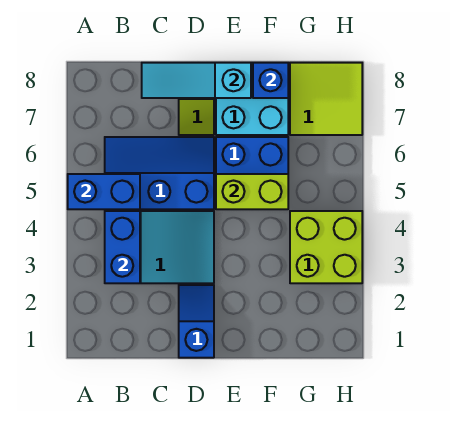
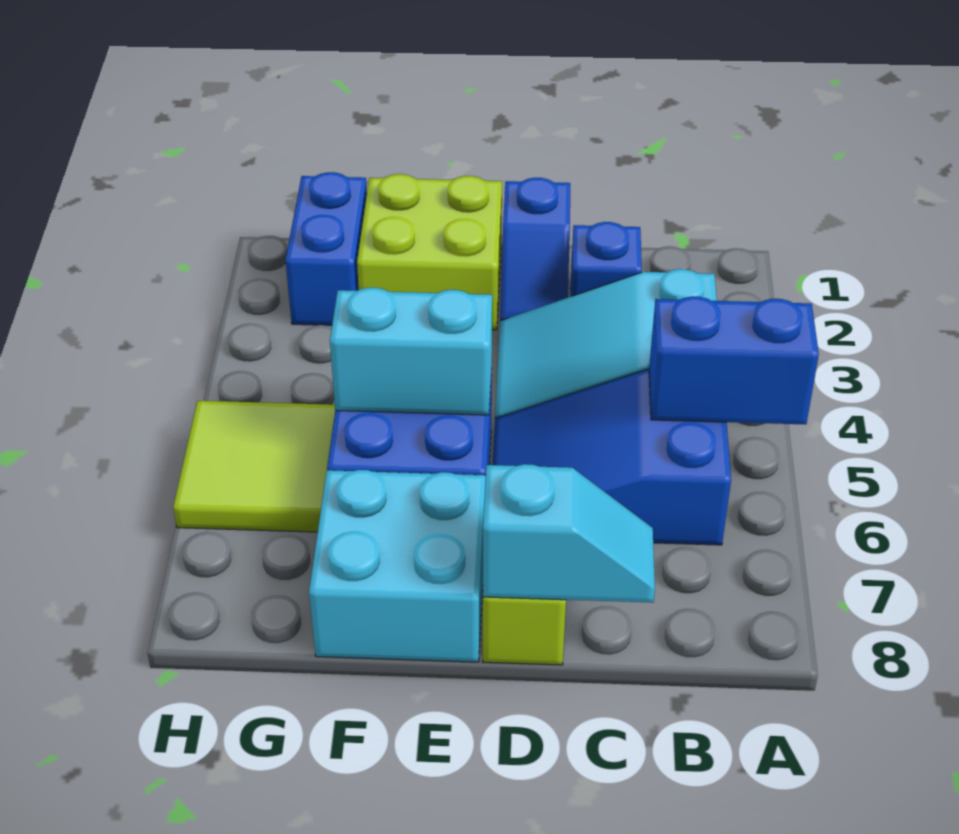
blue brick B3:B4 level 2 -> blue brick G1:G2 level 1
blue slope B5:D6 level 1 top 5 -> blue slope B5:D6 level 1 top B
cyan slope C8:E8 level 2 top E -> cyan slope C8:D8 level 2 top D
lime brick E5:F5 level 2 -> cyan brick E5:F5 level 2
blue brick F8 level 2 -> blue brick C2 level 1
lime brick G3:H4 level 1 -> lime brick E1:F2 level 1
lime tile G7:H8 level 1 -> lime tile G5:H6 level 1

